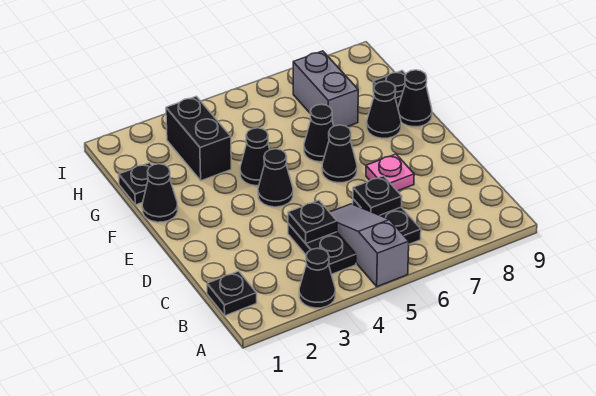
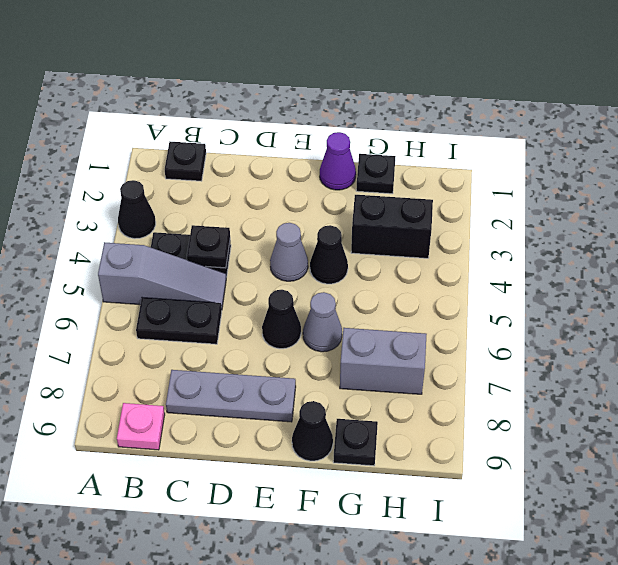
black plate C6 level 2 -> none
none -> grey plate C8:E8 level 1
pink plate D7 level 1 -> pink plate B9 level 1
black cone E4 level 1 -> grey cone E4 level 1
black cone F1 level 1 -> purple cone F1 level 1
black cone F6 level 1 -> grey cone F6 level 1
black cone F8 level 1 -> none

